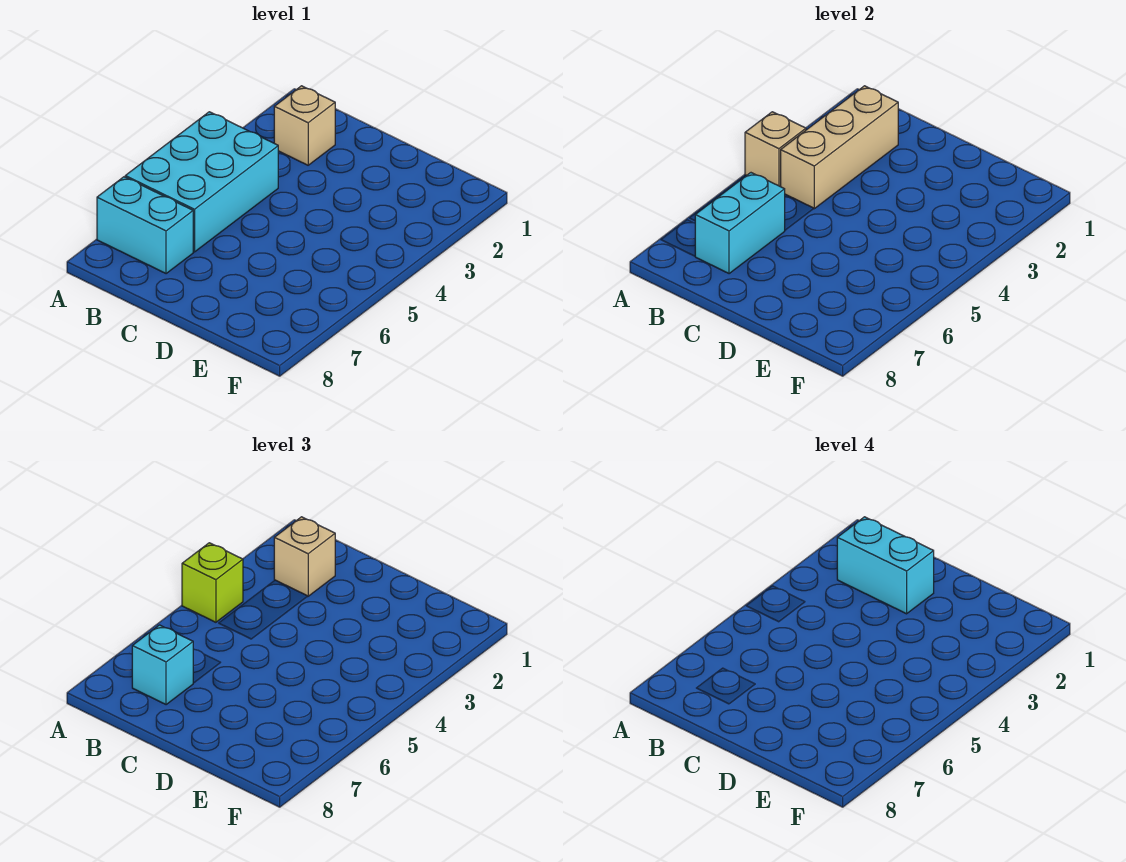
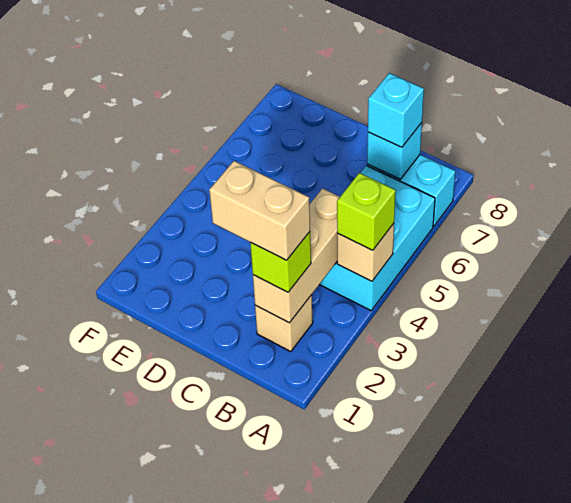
tan brick B2 level 3 -> lime brick B2 level 3
cyan brick B2:C2 level 4 -> tan brick B2:C2 level 4
cyan brick B6:B7 level 2 -> cyan brick B7 level 2

